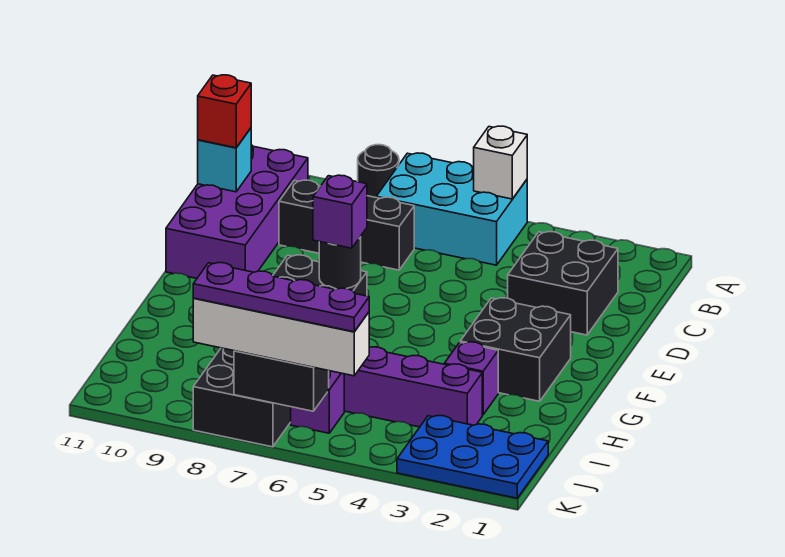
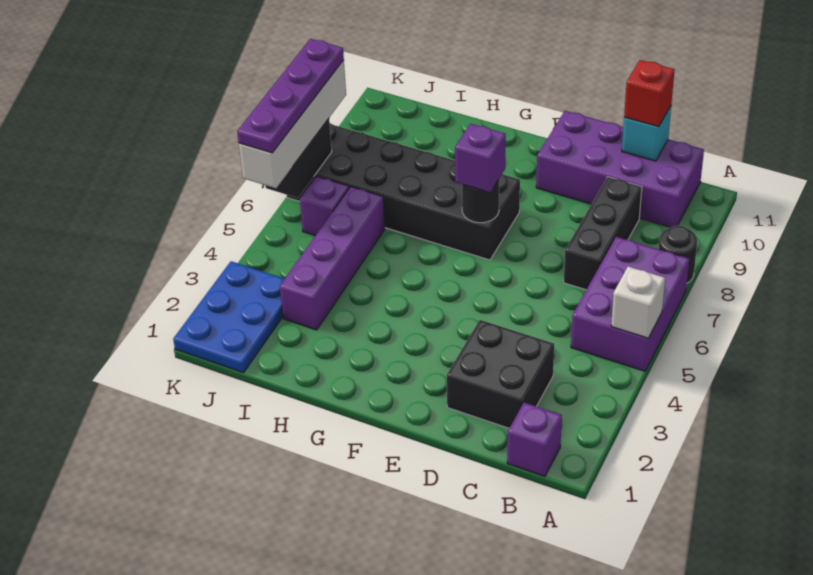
cyan brick A5:B7 level 1 -> purple brick A5:B7 level 1
black brick F2:G3 level 1 -> none
purple brick H3 level 1 -> purple brick B1 level 1

